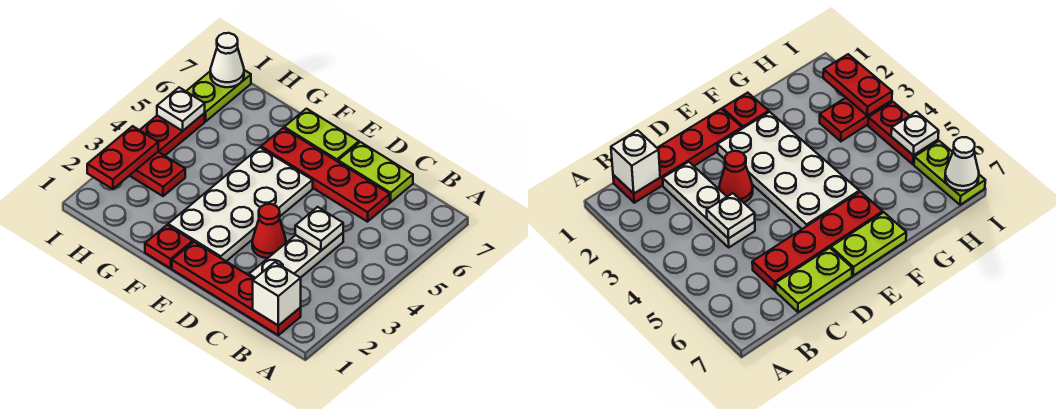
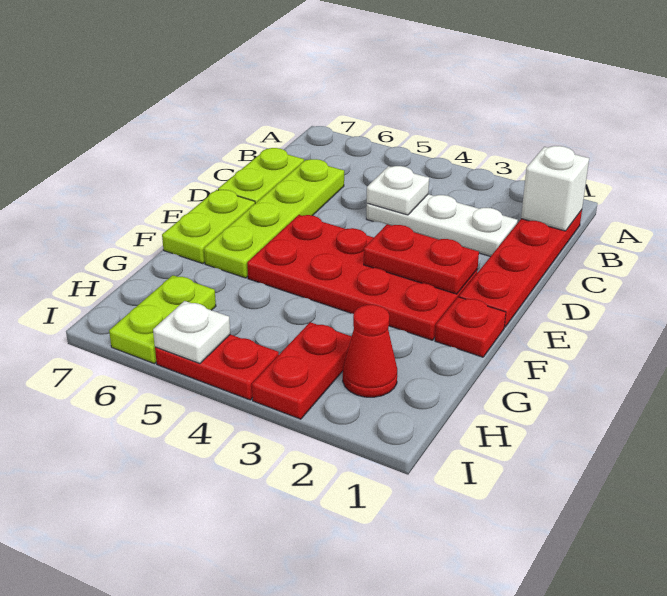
red plate C6:F6 level 1 -> lime plate C6:F6 level 1
red cone D3 level 1 -> red cone H2 level 1
white plate E2:F5 level 1 -> red plate E2:F5 level 1
red plate I2:I3 level 2 -> red plate E2:E3 level 2
lime plate I6:I7 level 1 -> lime plate H6:I6 level 1
white cone I7 level 2 -> none

